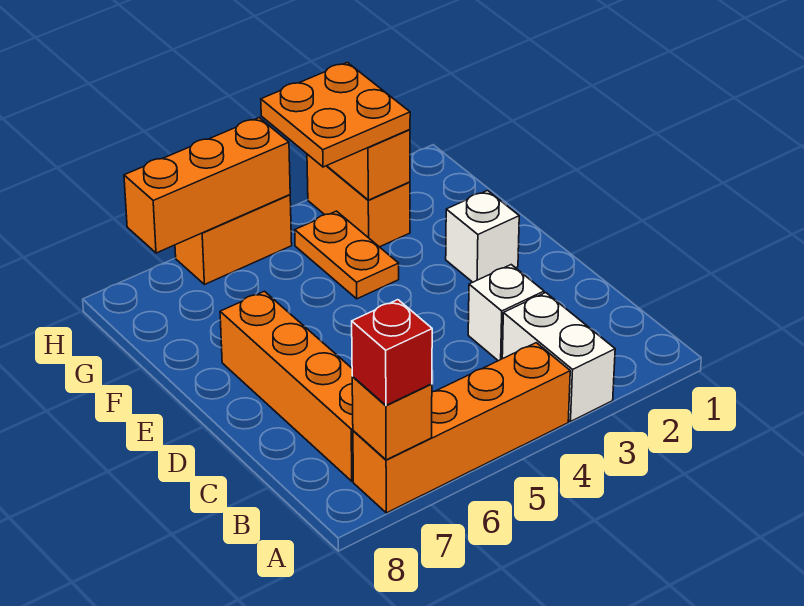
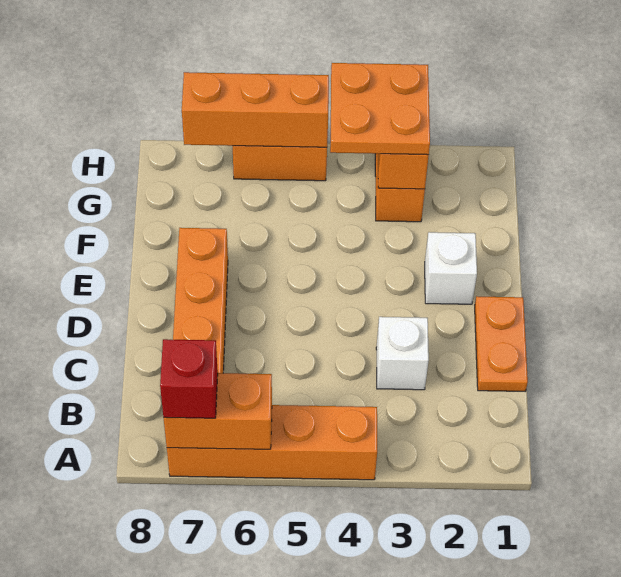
white brick A3:B3 level 1 -> none
orange brick A7 level 2 -> orange brick A6:A7 level 2
orange plate F4:G4 level 1 -> orange plate C1:D1 level 1

